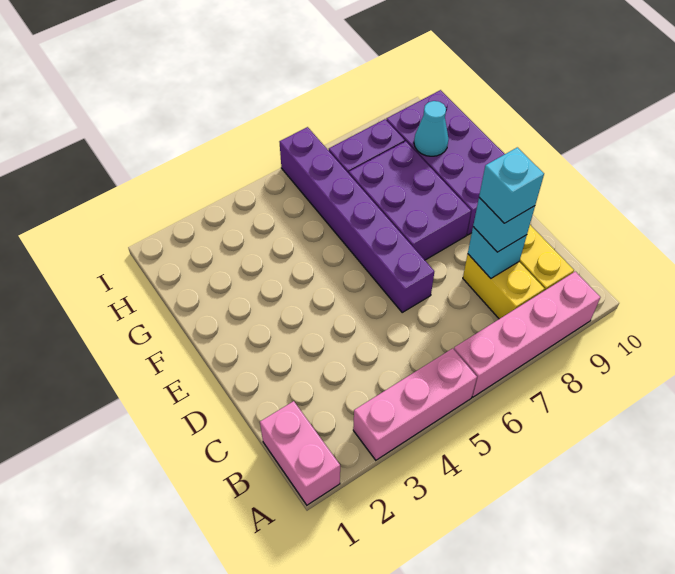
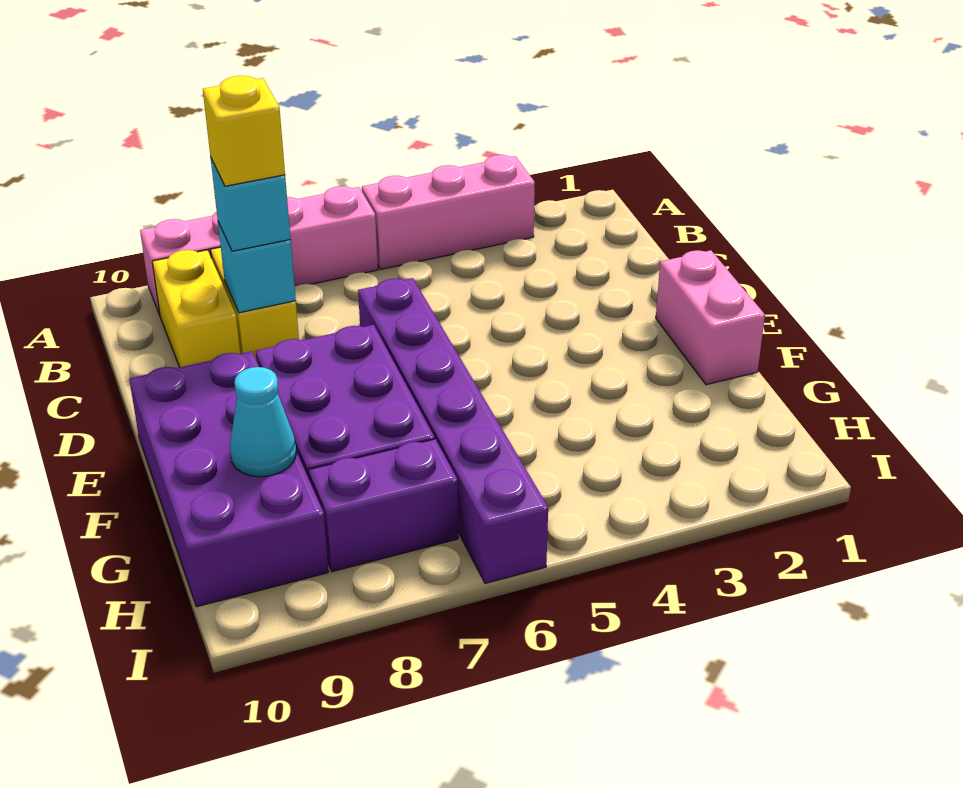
pink brick A1:B1 level 1 -> pink brick E1:F1 level 1
cyan brick C8 level 4 -> yellow brick C8 level 4

